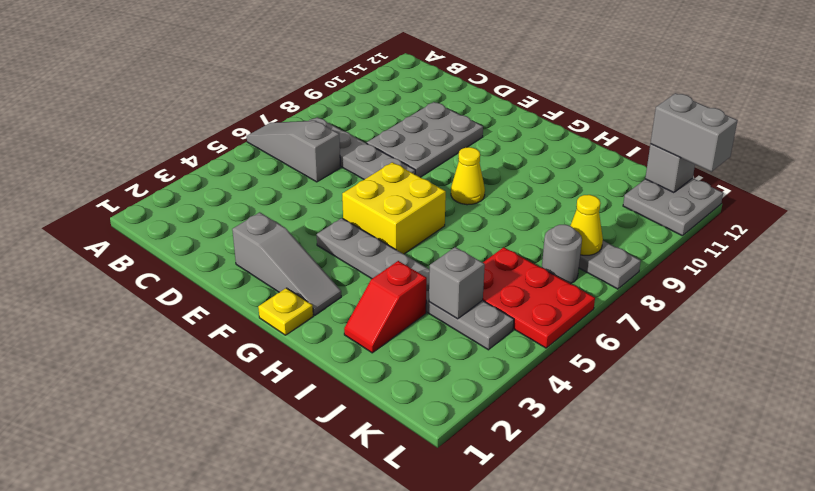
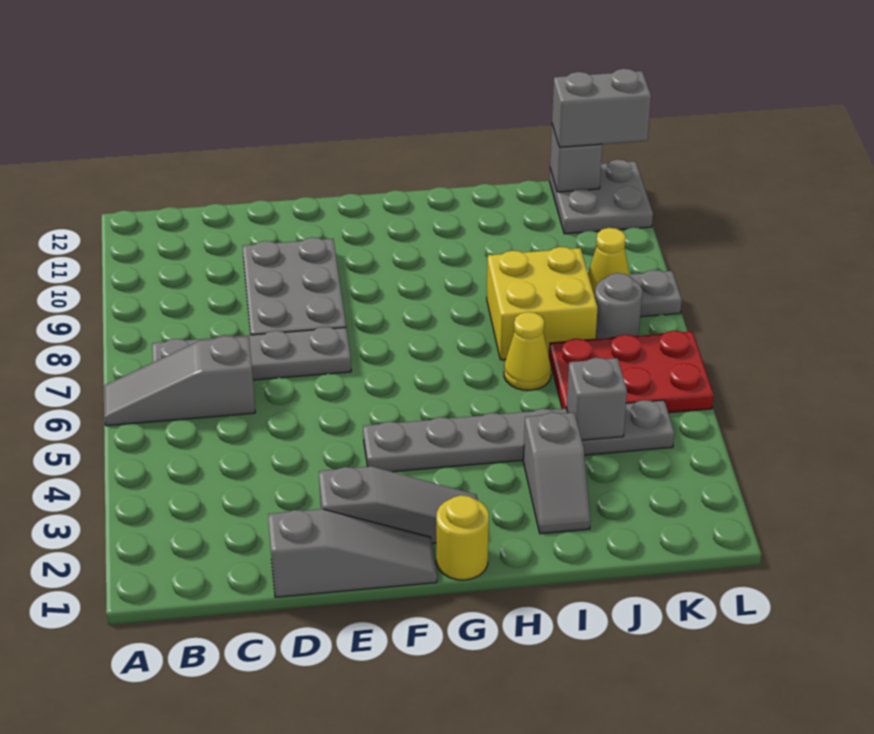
none -> grey slope D1:F1 level 1 top D
yellow brick F5:G6 level 1 -> yellow brick I7:J8 level 1
yellow plate G1 level 1 -> yellow round brick G1 level 1
yellow cone G8 level 1 -> yellow cone I6 level 1
red slope I2:I3 level 1 top 3 -> grey slope I2:I3 level 1 top 3

